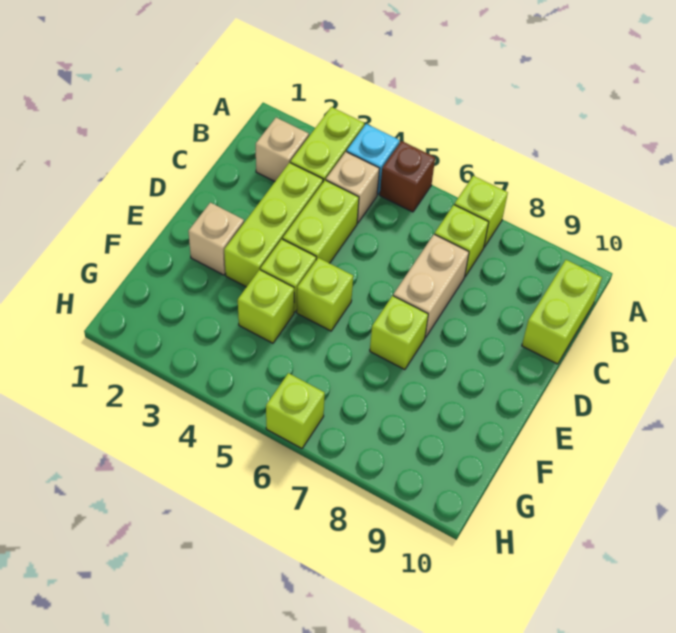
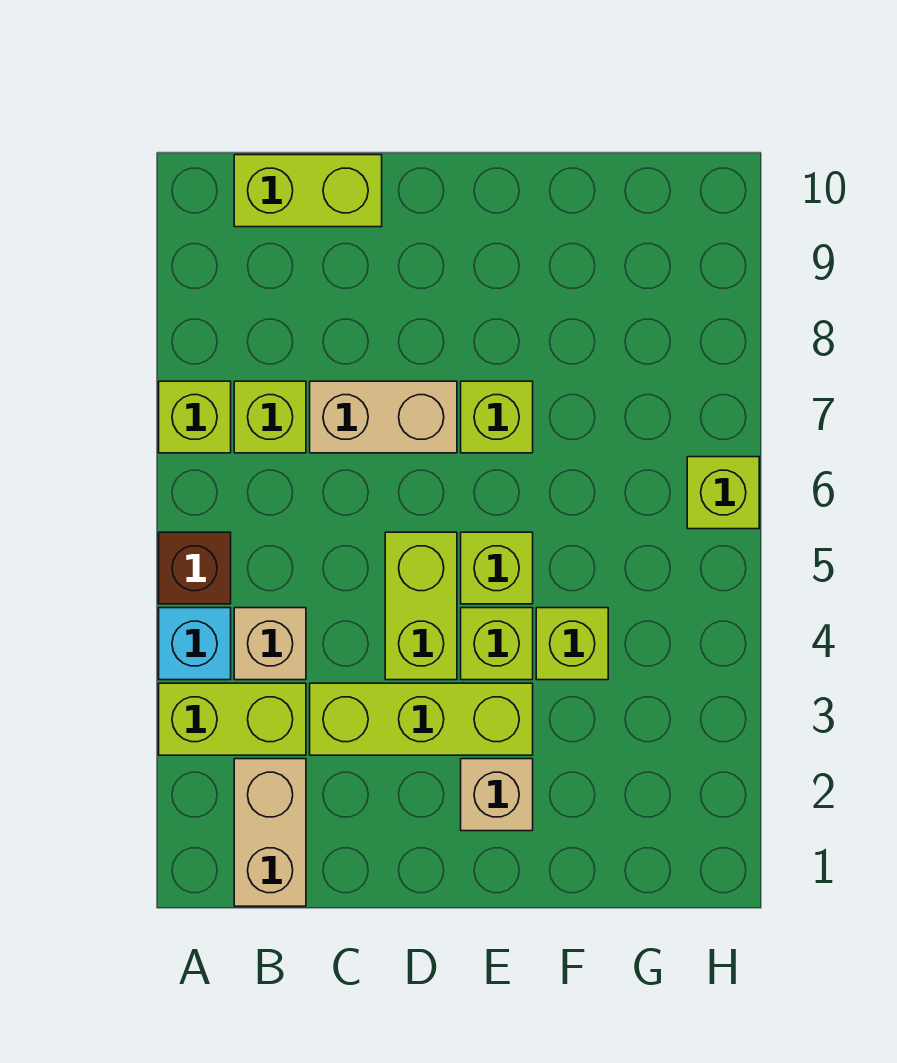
tan brick B2 level 1 -> tan brick B1:B2 level 1
lime brick C4:D4 level 1 -> lime brick D4:D5 level 1

